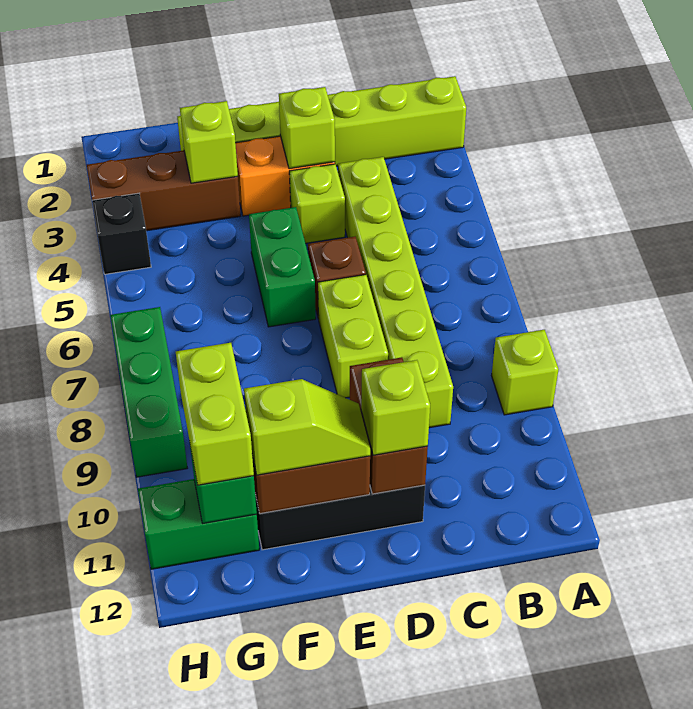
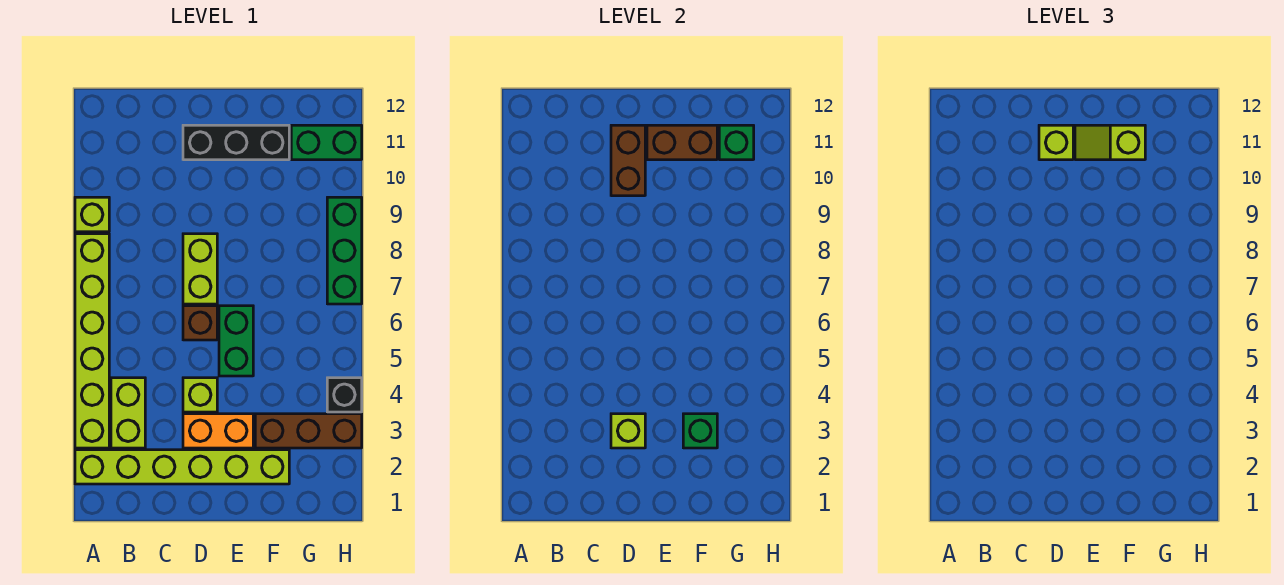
lime brick C4:C9 level 1 -> lime brick A3:A8 level 1
lime brick F3 level 2 -> green brick F3 level 2
lime brick G10:G11 level 3 -> lime brick B3:B4 level 1

